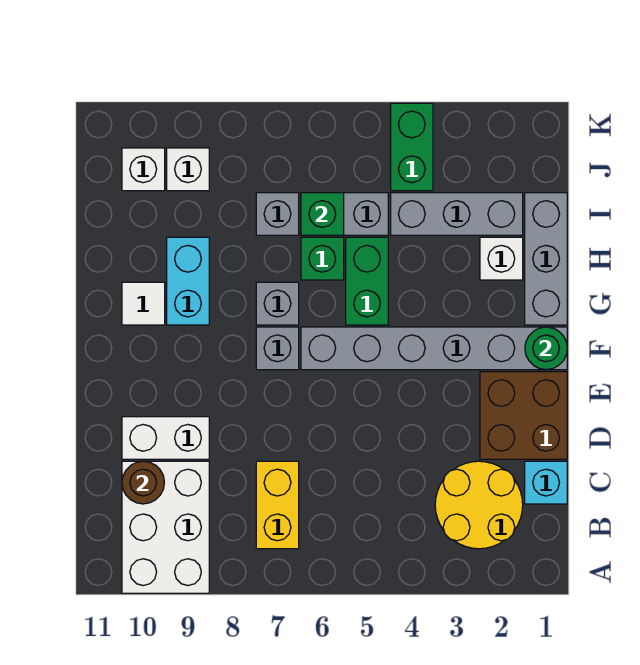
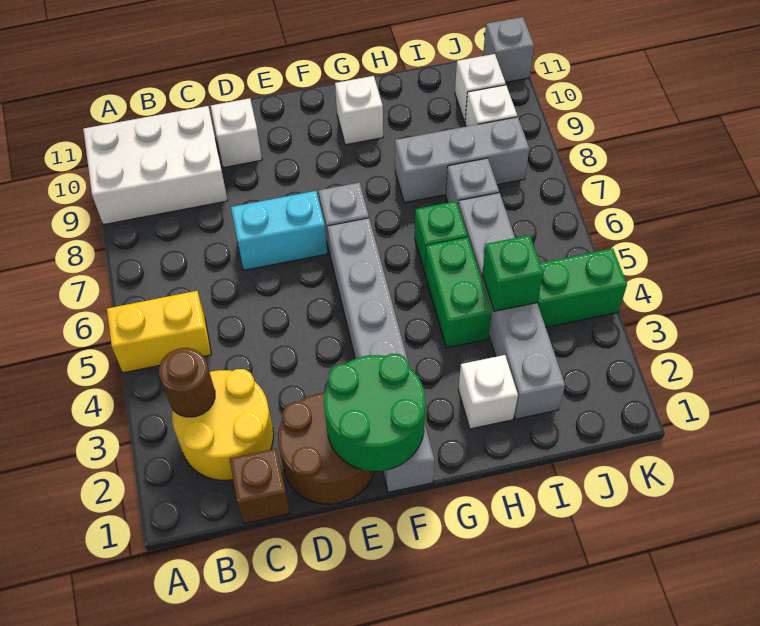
yellow brick B7:C7 level 1 -> yellow brick A5:B5 level 1
cyan brick C1 level 1 -> brown brick C1 level 1
brown round brick C10 level 2 -> brown round brick B3 level 2
brown brick D1:E2 level 1 -> brown round brick D1:E2 level 1
white brick D9:D10 level 1 -> white brick D10 level 1
green round brick F1 level 2 -> green round brick E1:F2 level 2
grey brick G1:I1 level 1 -> grey brick H8:J8 level 1
green brick G5:H5 level 1 -> green brick H4:H5 level 1
grey brick G7 level 1 -> grey brick K11 level 1
cyan brick G9:H9 level 1 -> cyan brick D7:E7 level 1
white tile G10 level 1 -> white brick G10 level 1
green brick I6 level 2 -> green brick I4 level 2

